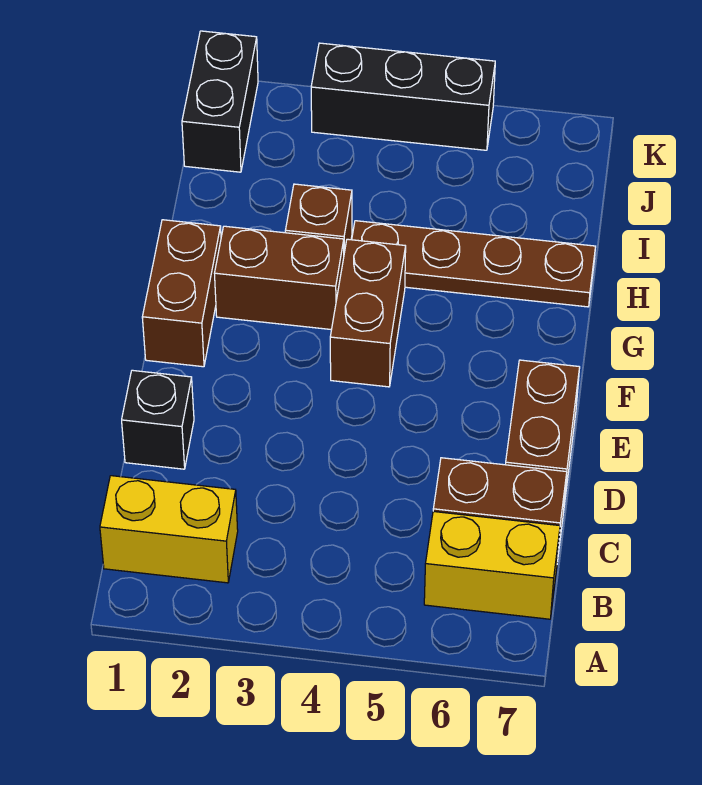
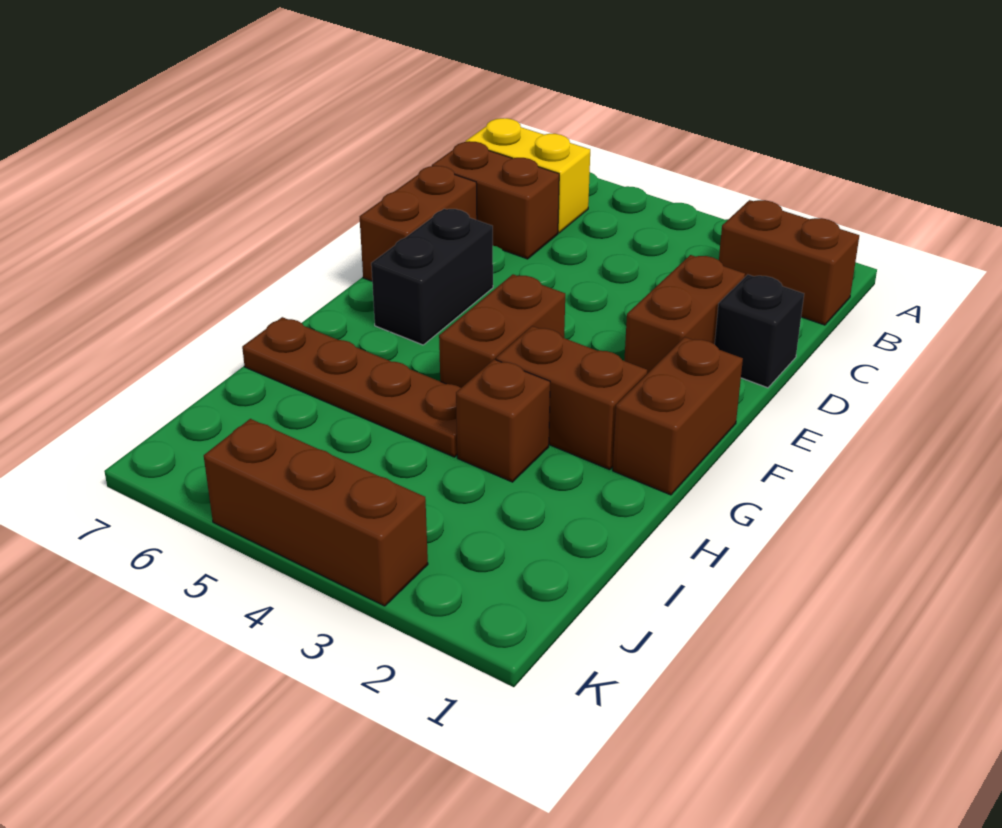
yellow brick B1:B2 level 1 -> brown brick B1:B2 level 1
none -> brown brick D2:E2 level 1
black brick J1:K1 level 1 -> black brick E6:F6 level 1
black brick K3:K5 level 1 -> brown brick K3:K5 level 1

